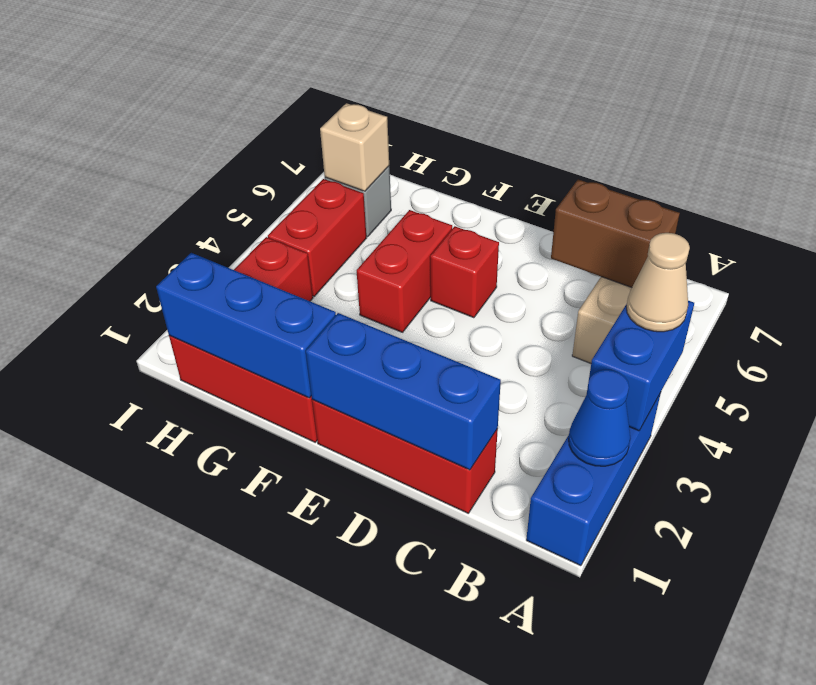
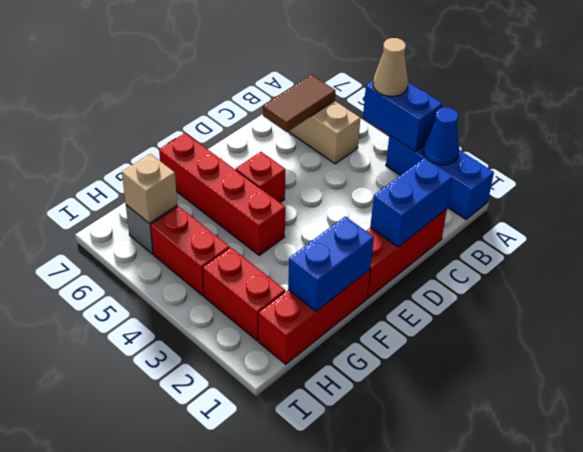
brown brick B6:C6 level 2 -> brown tile B6:C6 level 2
blue brick C1:E1 level 2 -> blue brick C1:D1 level 2
blue brick F1:H1 level 2 -> blue brick F1:G1 level 2
red brick F4:F5 level 1 -> red brick F4:F7 level 1

